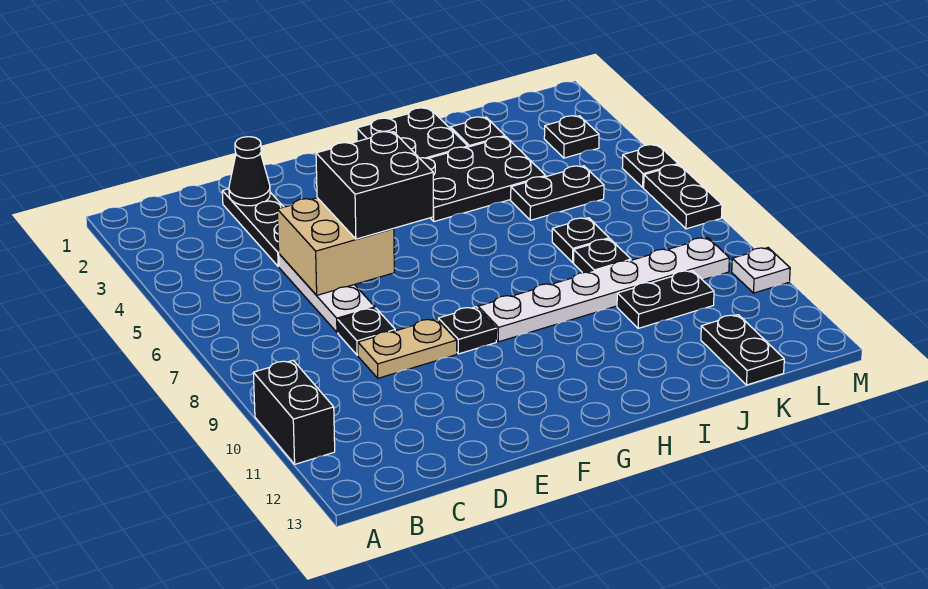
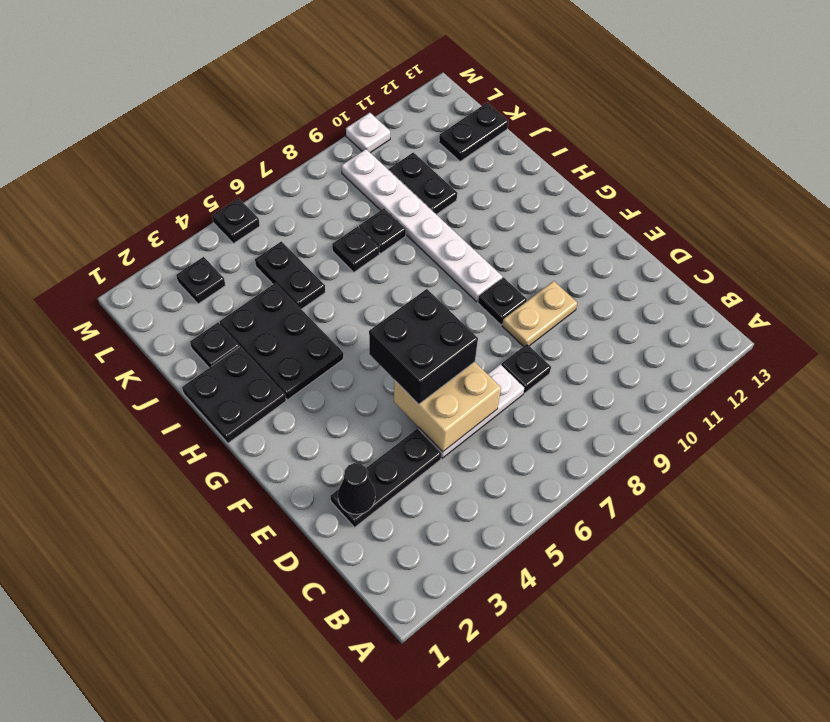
black brick A10:A11 level 1 -> none
tan plate D9:E9 level 1 -> tan plate E9:E10 level 1
black plate M6:M7 level 1 -> none

